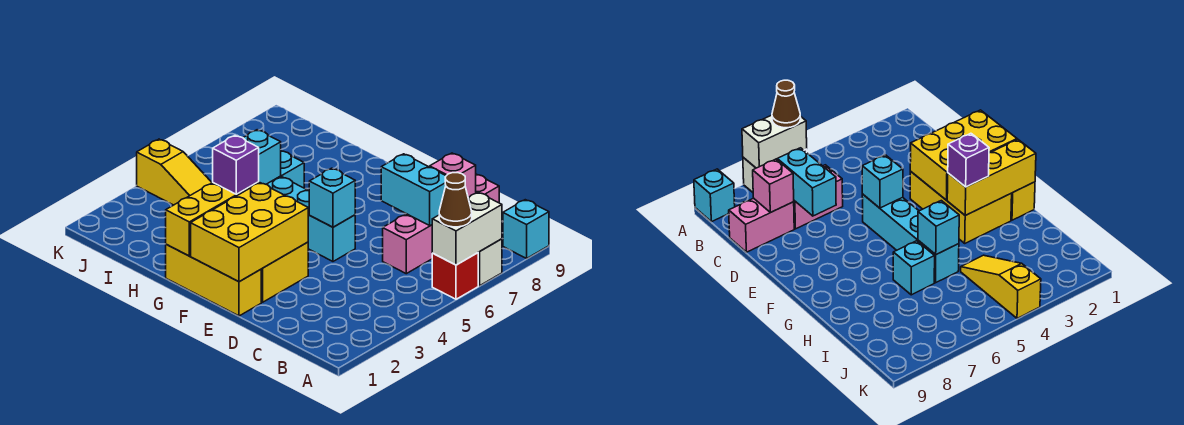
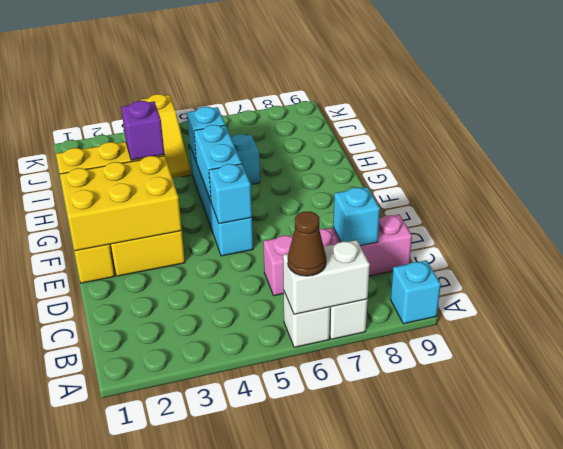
red brick A6 level 1 -> white brick A6 level 1
cyan brick C7:D7 level 2 -> cyan brick F5:G5 level 2
pink brick C8 level 2 -> cyan brick C8 level 2

